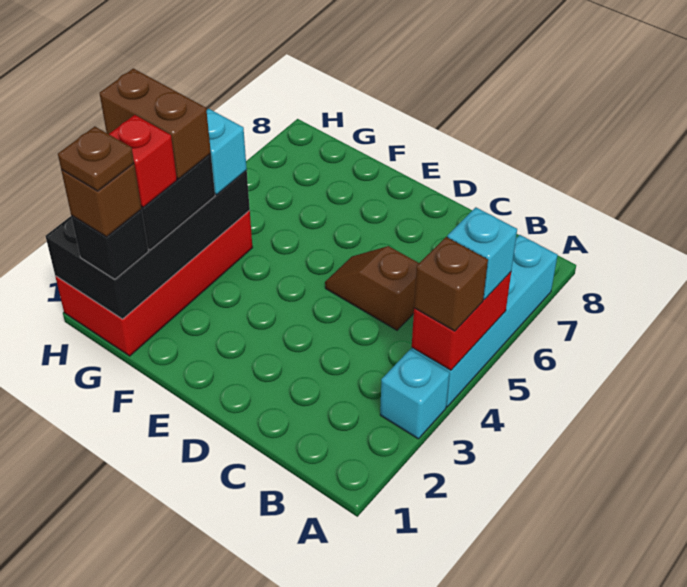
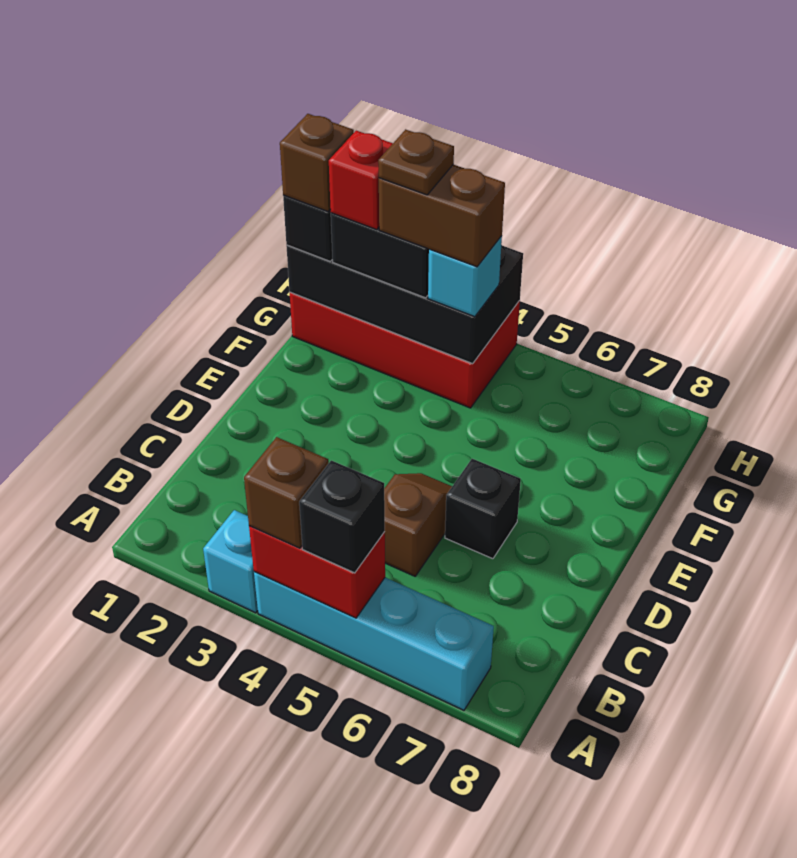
cyan brick A5 level 3 -> black brick A5 level 3
none -> black brick D6 level 1
brown plate G1 level 5 -> brown plate G3 level 5
brown brick G3:H3 level 4 -> brown brick G3:G4 level 4

